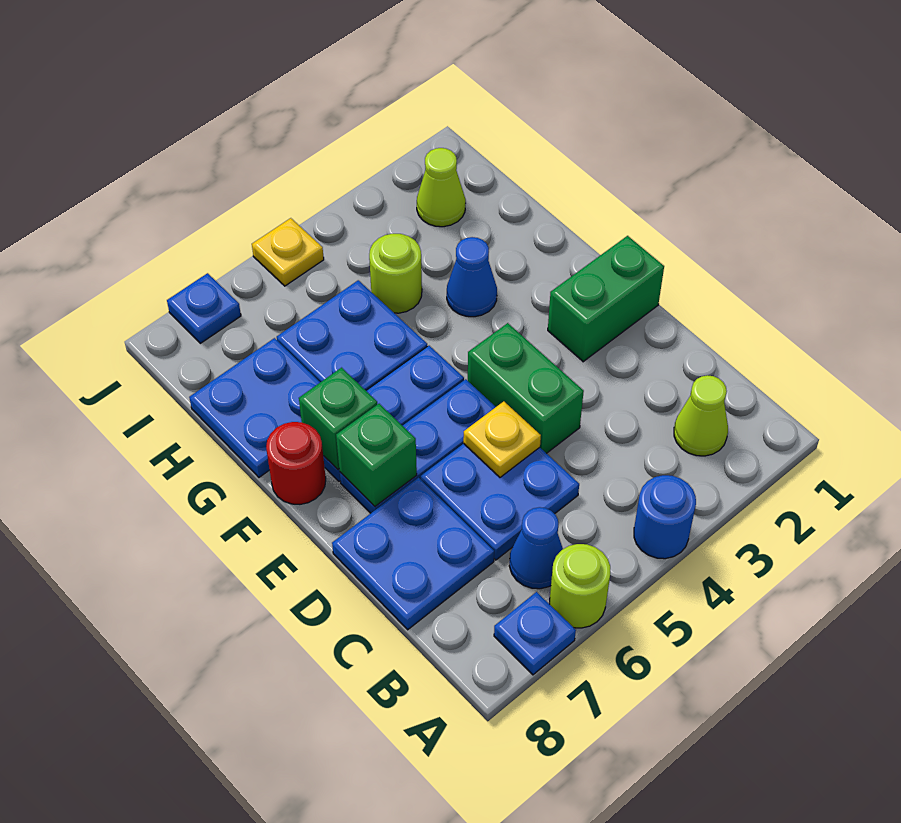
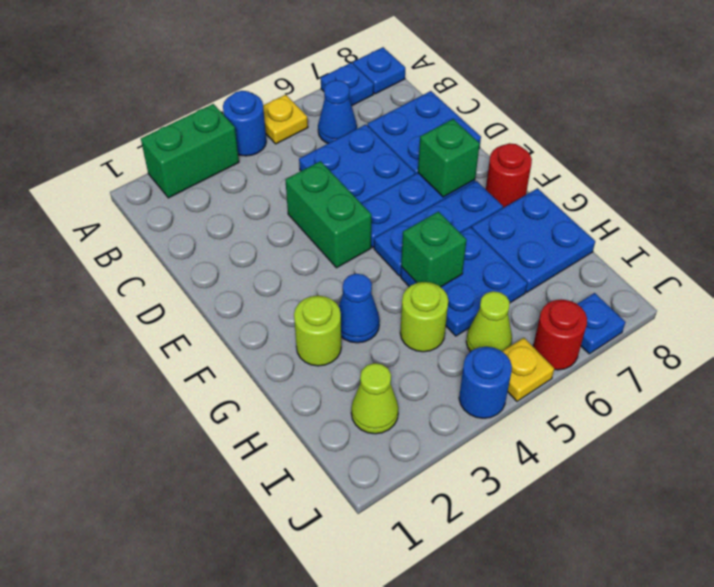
lime round brick A6 level 1 -> lime round brick G2 level 1
none -> blue plate A8 level 1
lime cone B2 level 1 -> lime cone I5 level 1
yellow plate D5 level 2 -> yellow plate A5 level 1
green brick E1:E2 level 1 -> green brick A2:A3 level 1
green brick F7 level 2 -> green brick G5 level 2
none -> blue round brick J4 level 1
none -> red round brick J6 level 1

